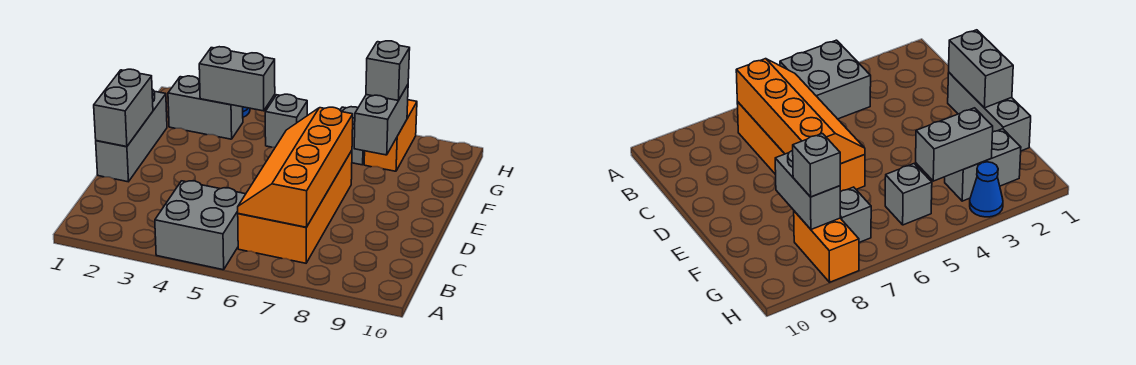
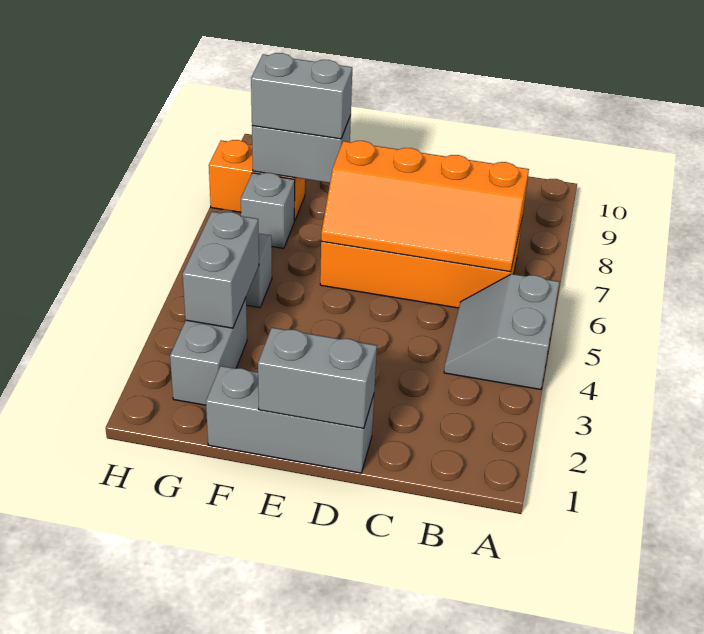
grey brick A4:B5 level 1 -> grey slope A4:B5 level 1 top A
grey brick G8 level 3 -> grey brick F8:G8 level 3
blue cone H3 level 1 -> none

